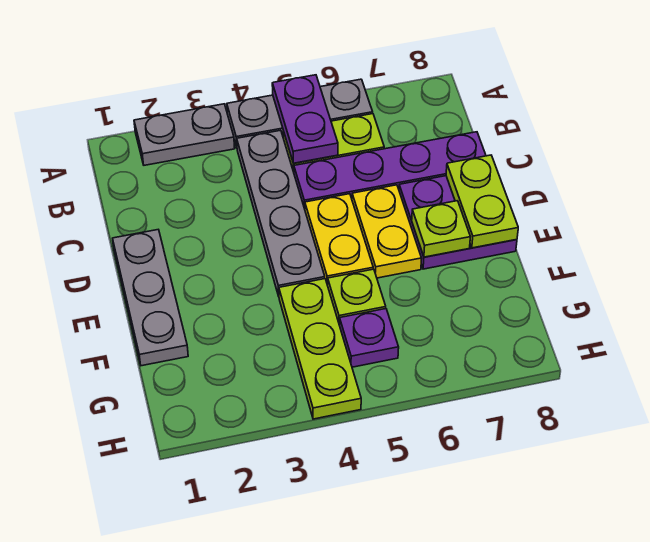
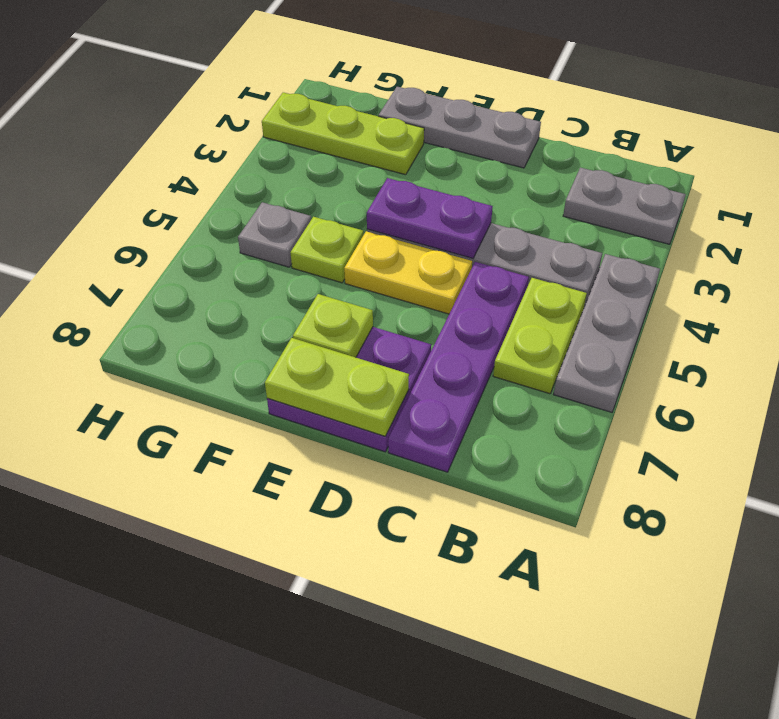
grey plate A2:A3 level 1 -> grey plate A2:B2 level 1
purple plate A5:B5 level 2 -> purple plate D4:E4 level 2
yellow plate D6:E6 level 1 -> none
lime plate F4:H4 level 1 -> lime plate F2:H2 level 1
purple plate G5 level 1 -> grey plate G5 level 1

